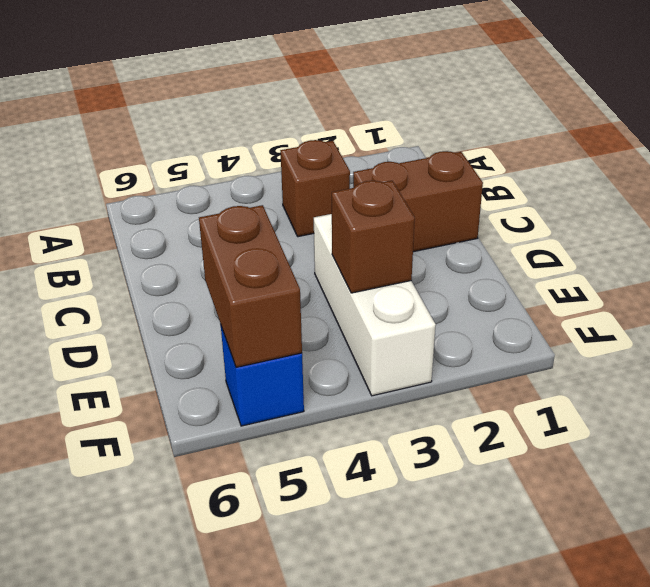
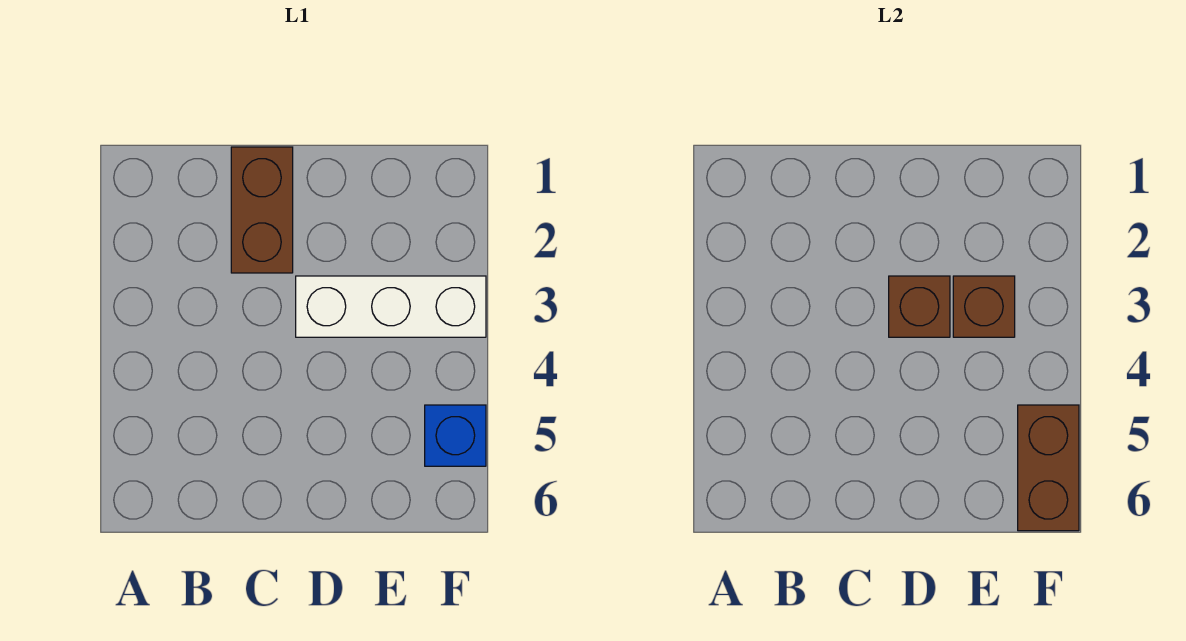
brown brick B3 level 1 -> brown brick D3 level 2
brown brick E5:F5 level 2 -> brown brick F5:F6 level 2

